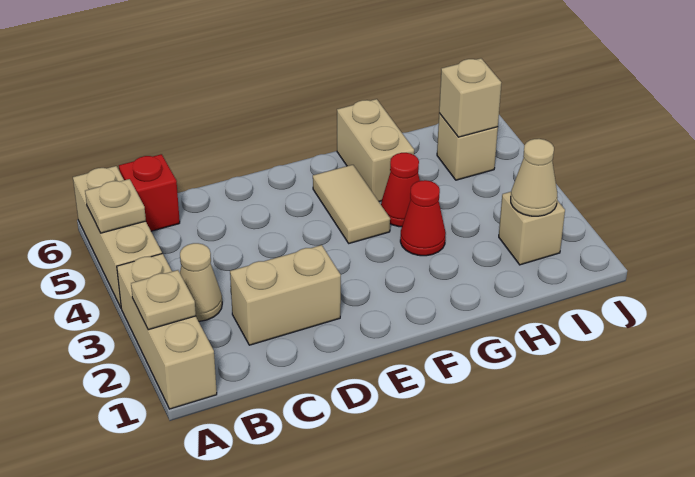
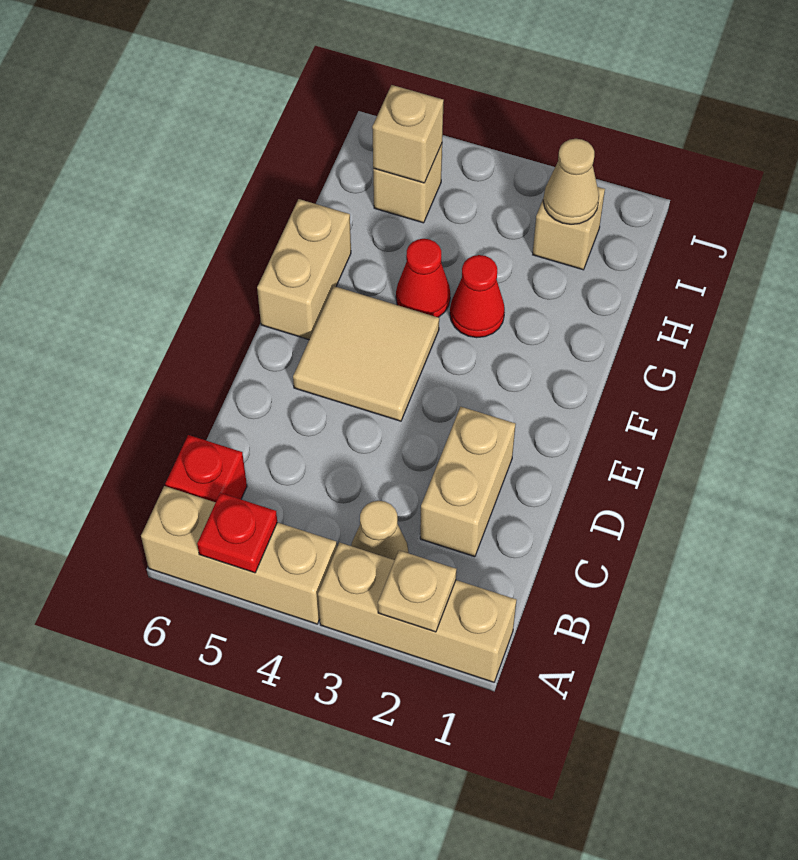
tan plate A5 level 2 -> red plate A5 level 2
tan tile F4:F5 level 1 -> tan tile E4:F5 level 1
tan brick G5:G6 level 1 -> tan brick F6:G6 level 1

